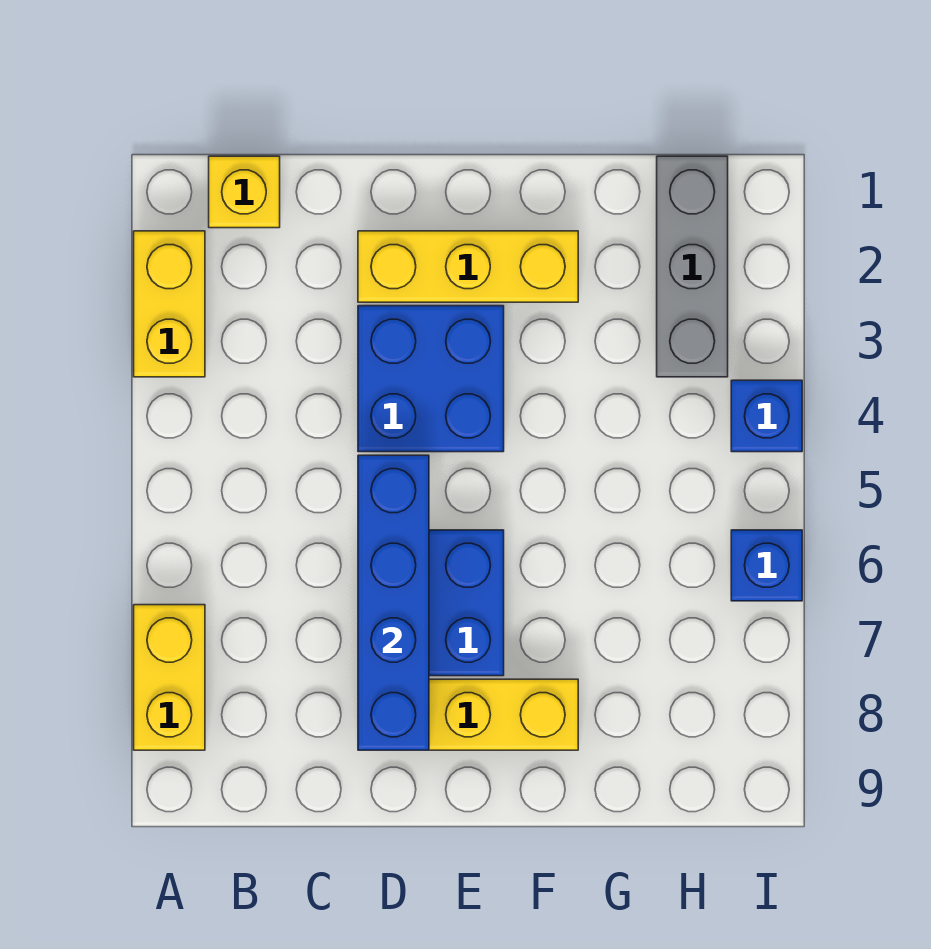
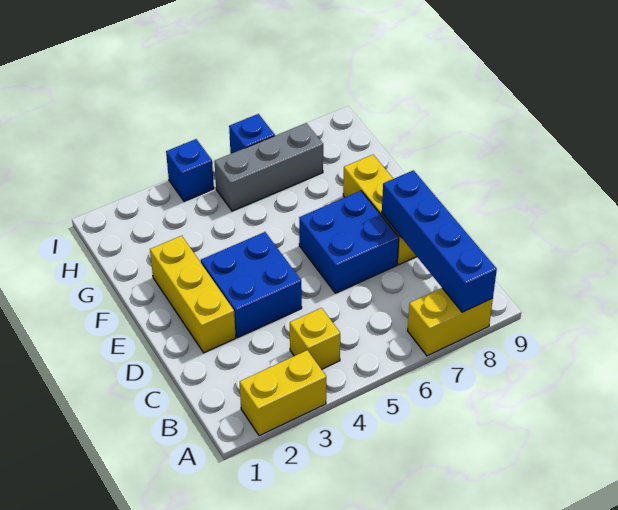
yellow brick B1 level 1 -> yellow brick B4 level 1
blue brick D5:D8 level 2 -> blue brick A8:D8 level 2
grey brick H1:H3 level 1 -> grey brick H5:H7 level 1

